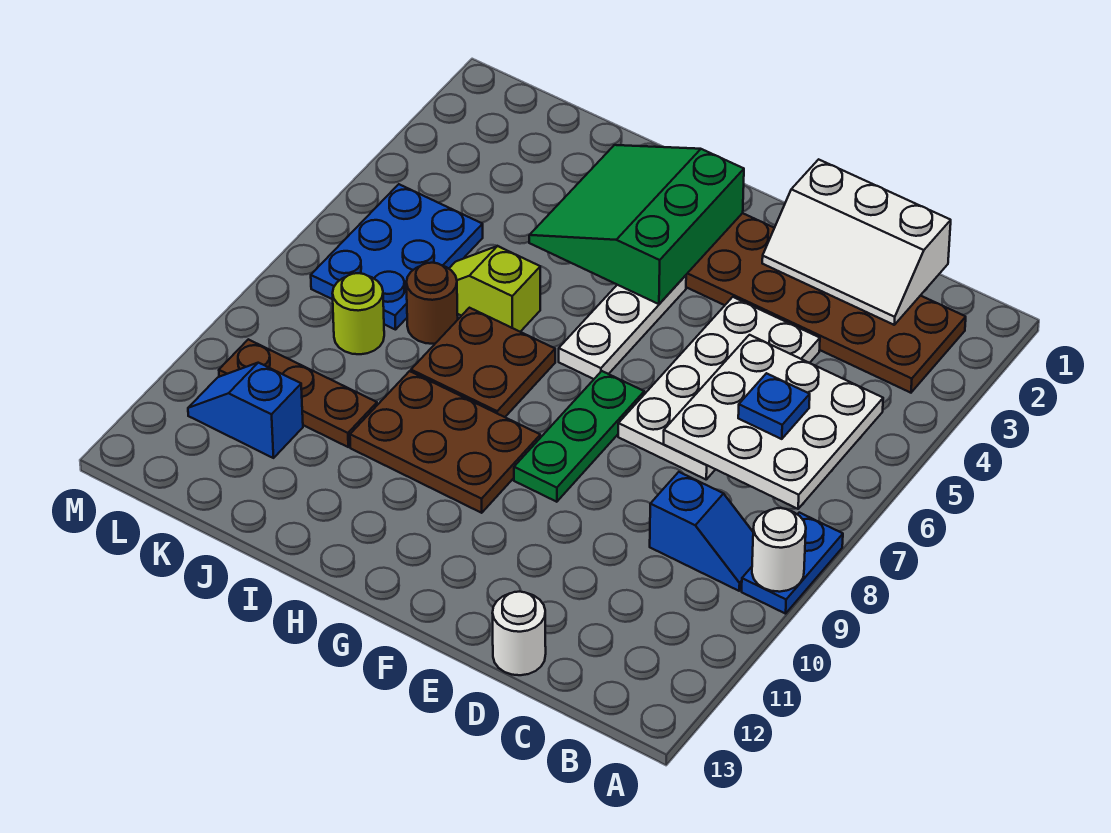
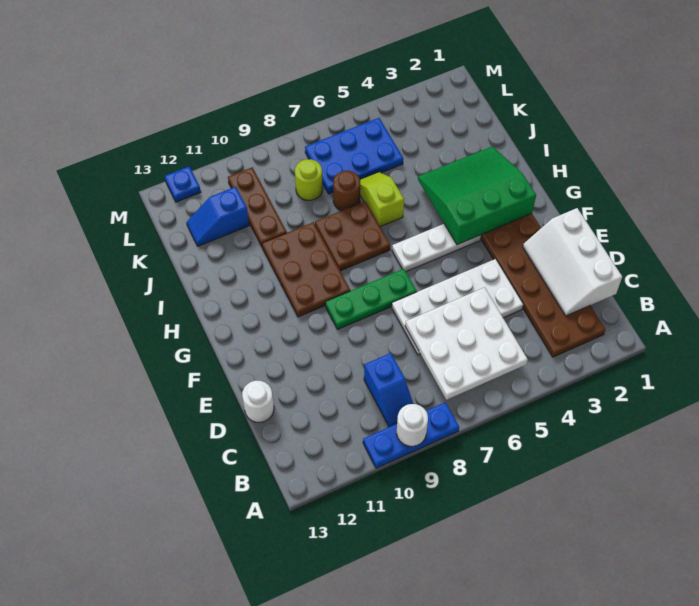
blue plate A8:A9 level 1 -> blue plate A8:A10 level 1
blue plate C6 level 3 -> blue plate M12 level 1
blue slope K11:L11 level 1 top K -> blue slope K11:K12 level 1 top 11

